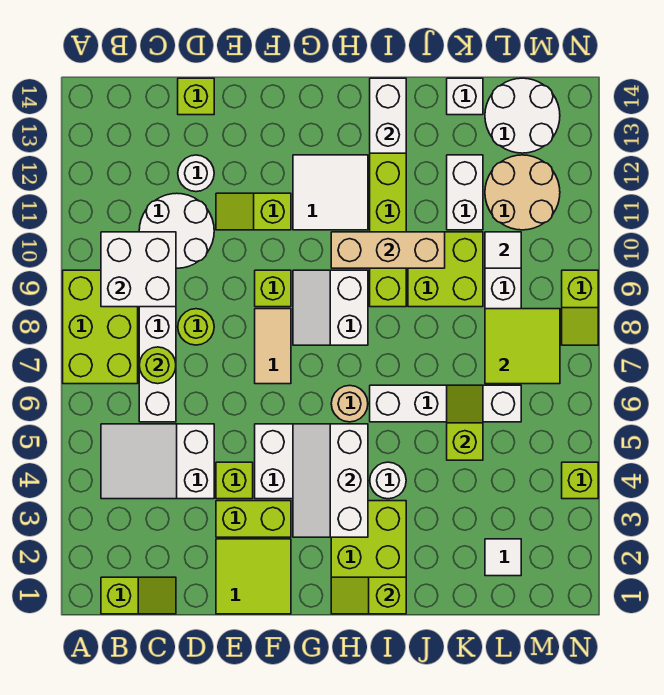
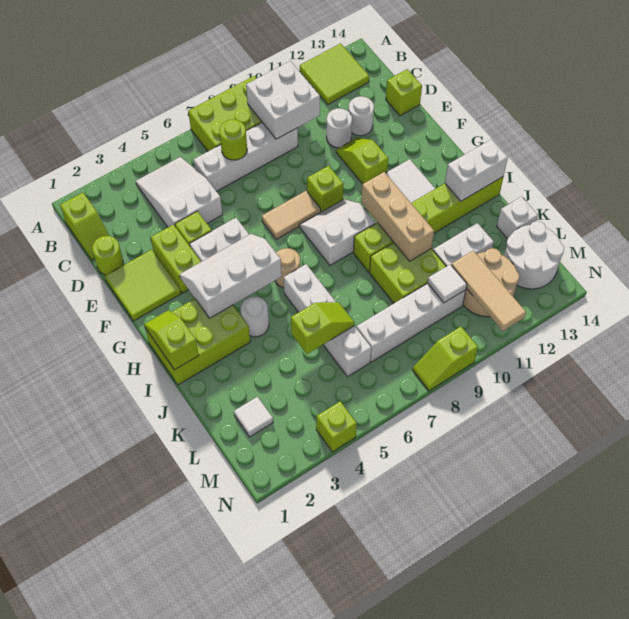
white round brick C10:D11 level 1 -> white round brick D11 level 1
lime round brick D8 level 1 -> lime round brick D1 level 1
lime tile L7:M8 level 2 -> lime tile A12:B13 level 1
none -> tan tile L11:N11 level 2

